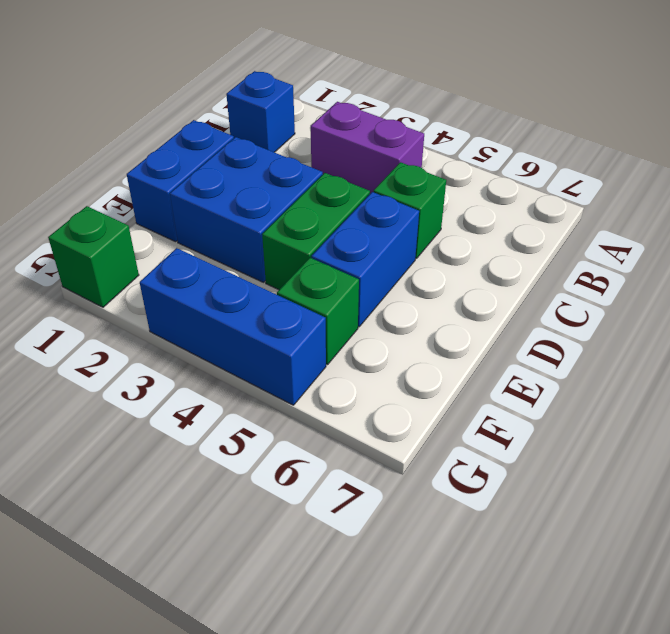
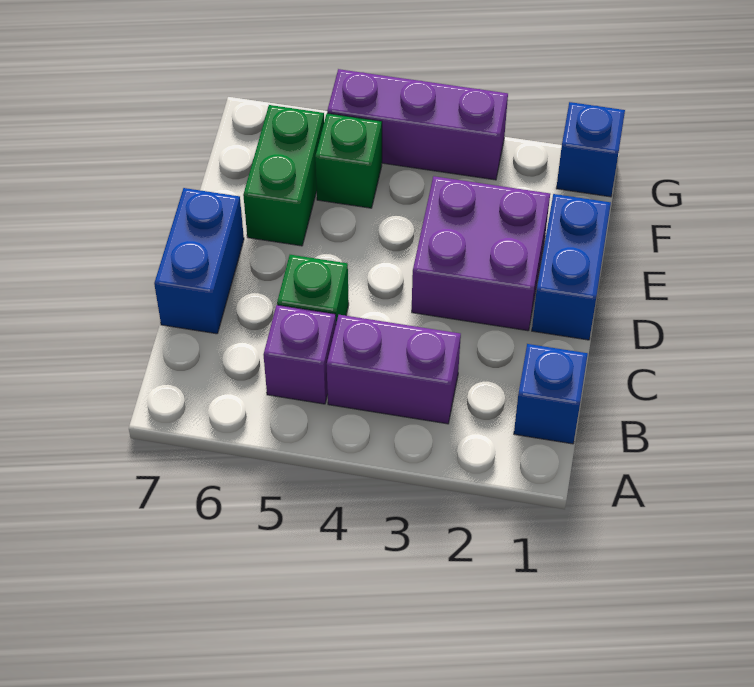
none -> purple brick B5 level 1
blue brick D2:E3 level 1 -> purple brick D2:E3 level 1
green brick D4:E4 level 1 -> green brick E6:F6 level 1
blue brick D5:E5 level 1 -> blue brick C7:D7 level 1
green brick G1 level 1 -> blue brick G1 level 1
blue brick G3:G5 level 1 -> purple brick G3:G5 level 1

